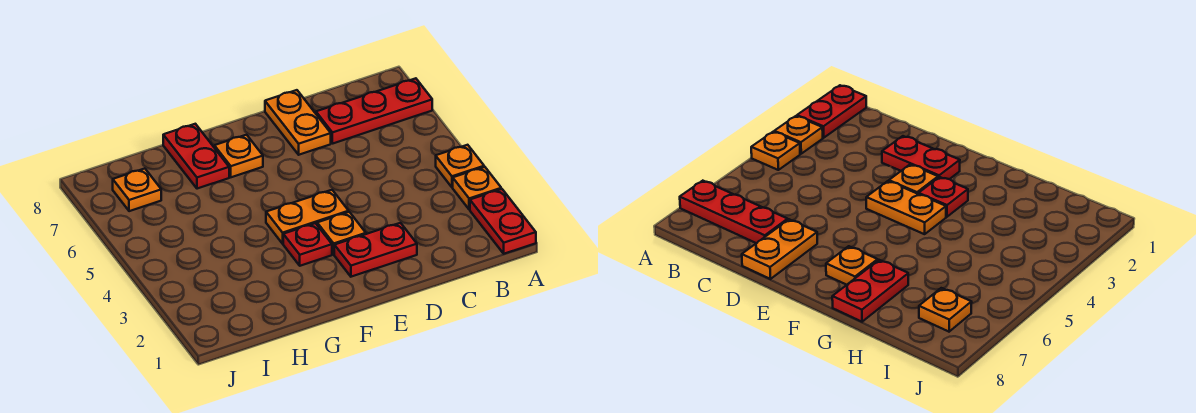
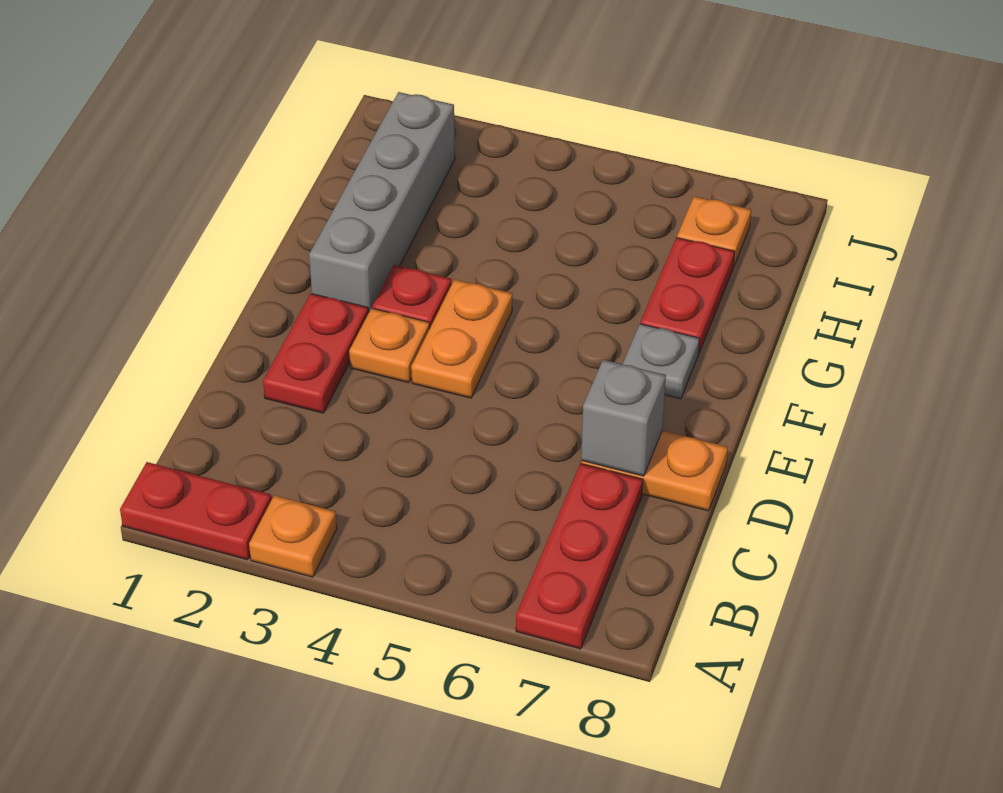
orange plate A4 level 1 -> none
none -> grey brick D7 level 2
none -> grey brick F2:I2 level 1
orange plate F7 level 1 -> grey plate F7 level 1
red plate G7:G8 level 1 -> red plate G7:H7 level 1

